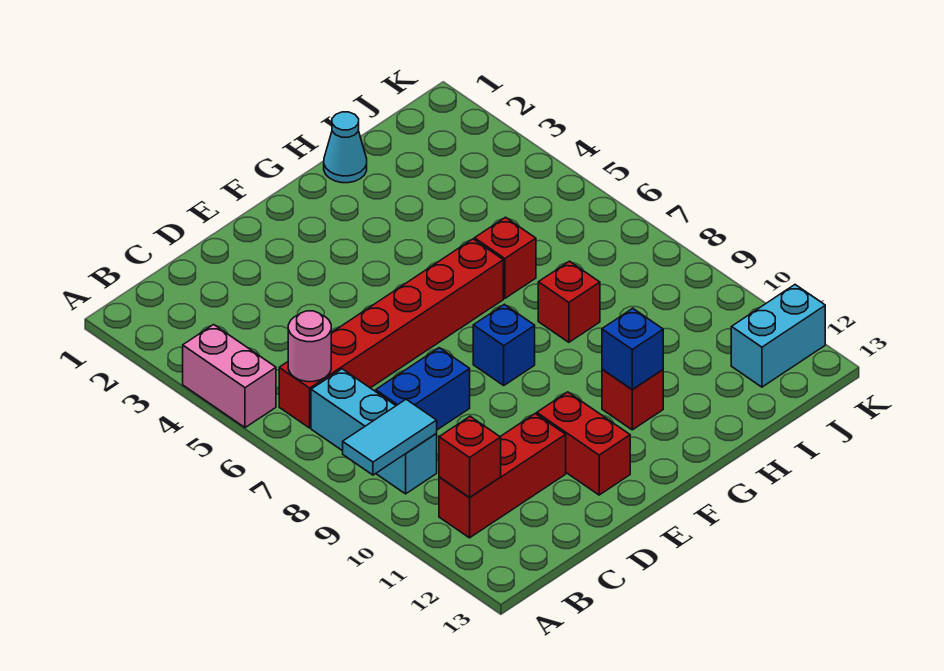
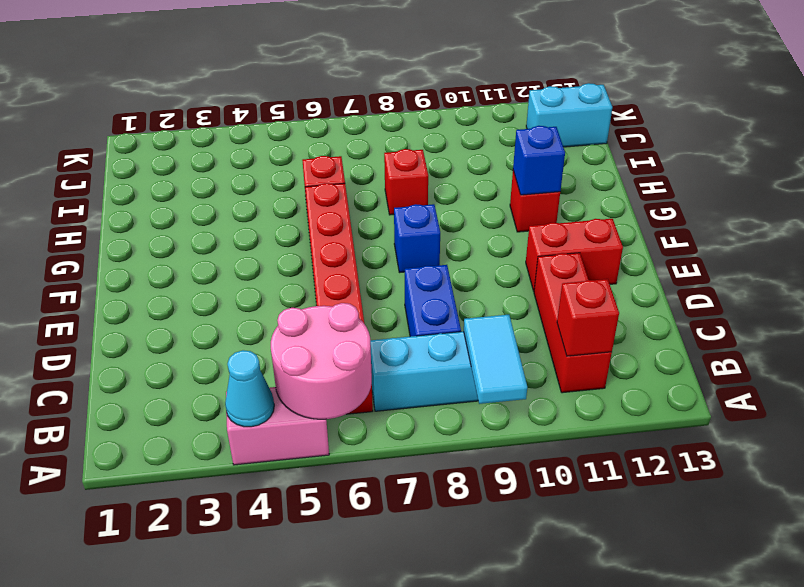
pink round brick B6 level 2 -> pink round brick A5:B6 level 2
cyan cone H1 level 1 -> cyan cone A4 level 2
cyan brick J12:K12 level 1 -> cyan brick J12:J13 level 1

